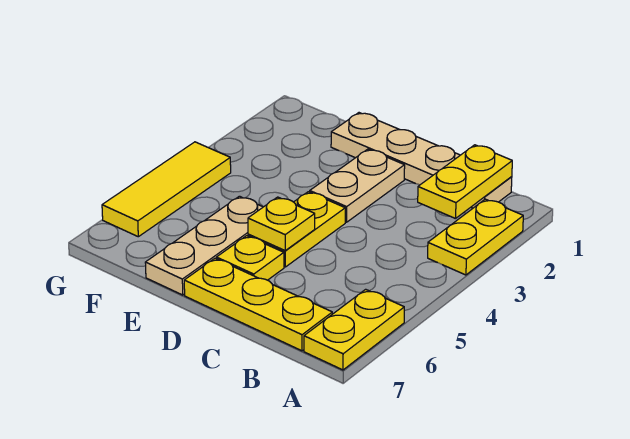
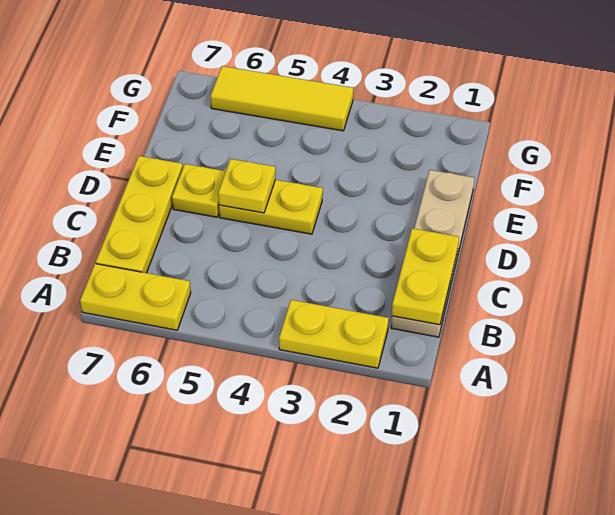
yellow plate B1:B2 level 2 -> yellow plate B1:C1 level 2
tan plate D2:D3 level 1 -> none
tan plate E5:E7 level 1 -> none

